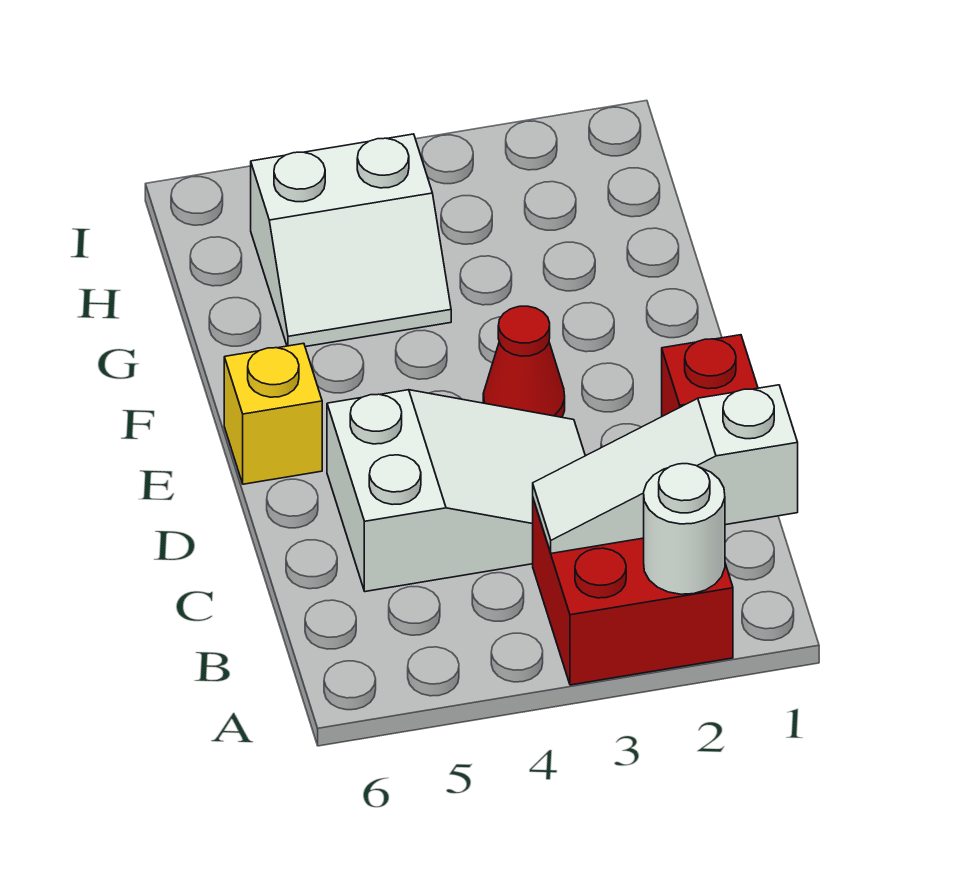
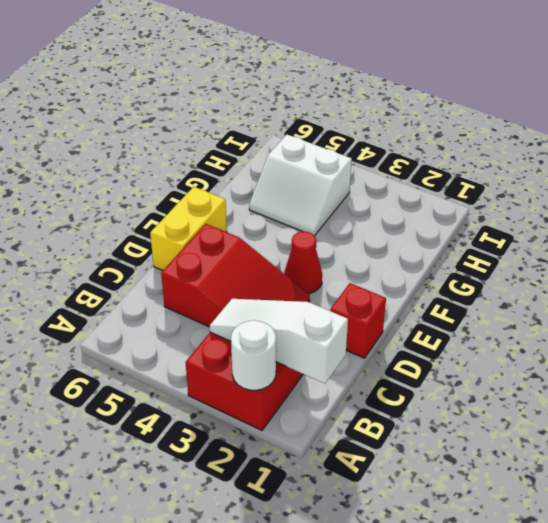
white slope C3:D5 level 1 top 5 -> red slope C3:D5 level 1 top 5
yellow brick E6 level 1 -> yellow brick D6:E6 level 1

